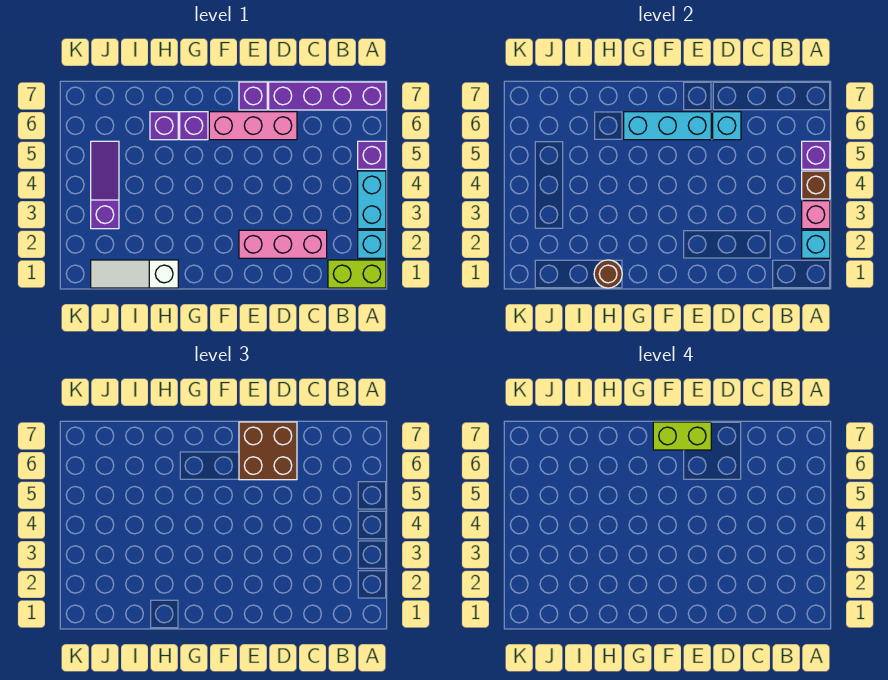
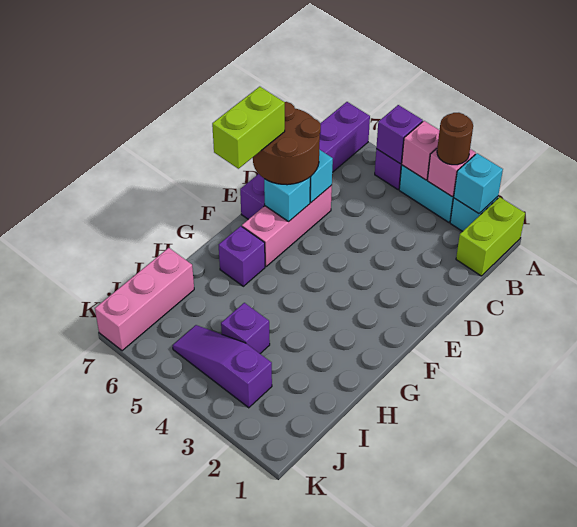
brown brick A4 level 2 -> pink brick A4 level 2
pink brick C2:E2 level 1 -> pink brick I7:K7 level 1
brown brick D6:E7 level 3 -> brown round brick D6:E7 level 3
cyan brick E6:G6 level 2 -> cyan brick E6 level 2
white slope H1:J1 level 1 top H -> none
brown round brick H1 level 2 -> brown round brick A3 level 3
purple brick H6 level 1 -> purple brick I4 level 1

